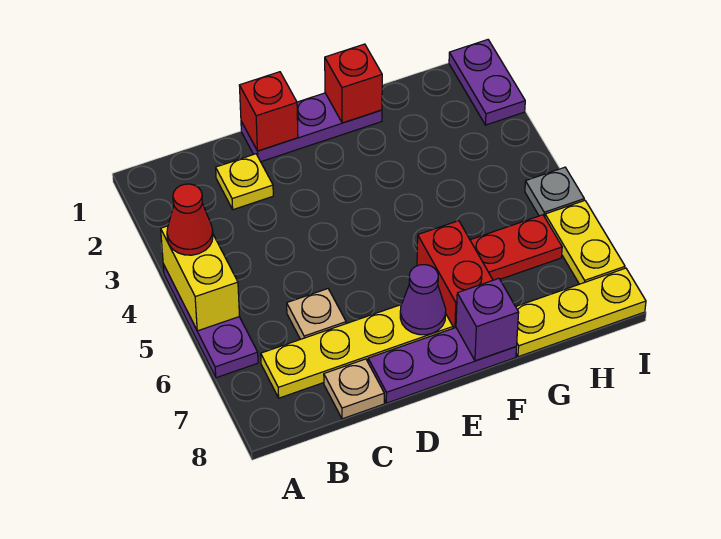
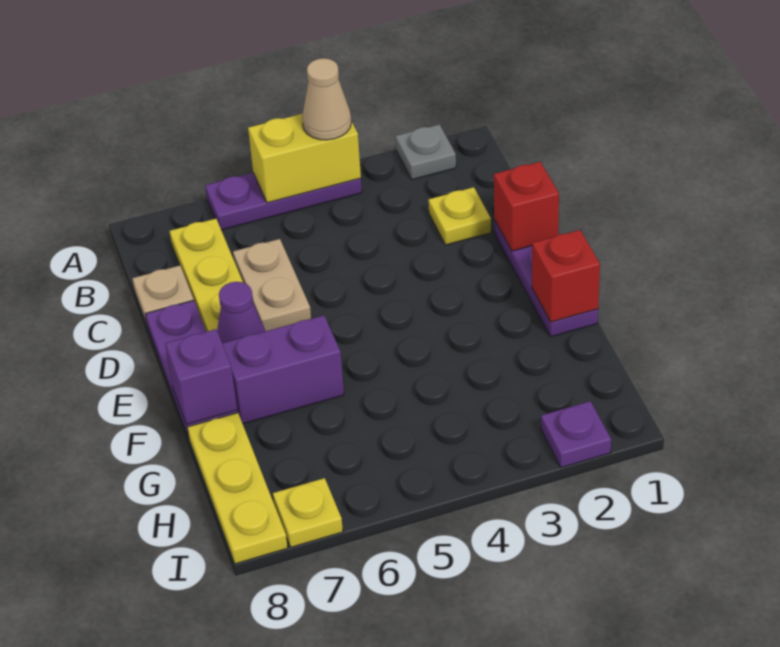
red cone A4 level 3 -> tan cone A4 level 3
tan plate C6 level 1 -> tan plate C6:D6 level 1
red brick F6:F7 level 1 -> purple brick F6:F7 level 1
red plate G6:H6 level 1 -> none
purple plate I1:I2 level 1 -> purple plate I2 level 1
grey plate I5 level 1 -> grey plate A2 level 1
yellow plate I6:I7 level 1 -> yellow plate I7 level 1

